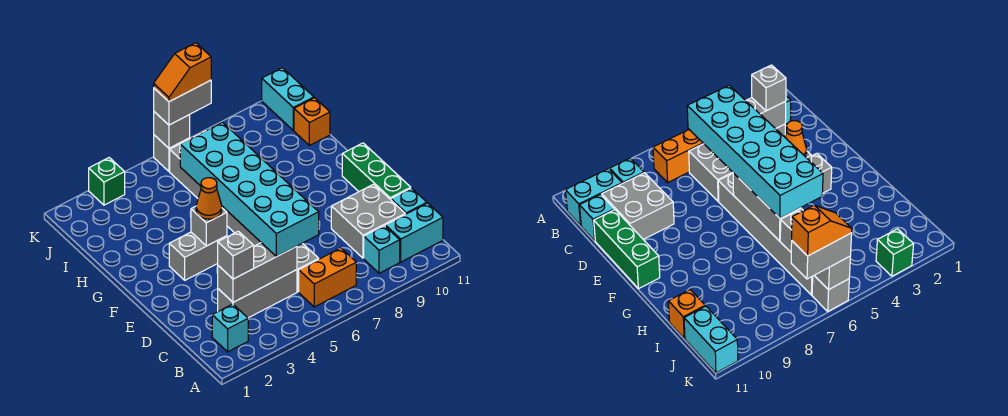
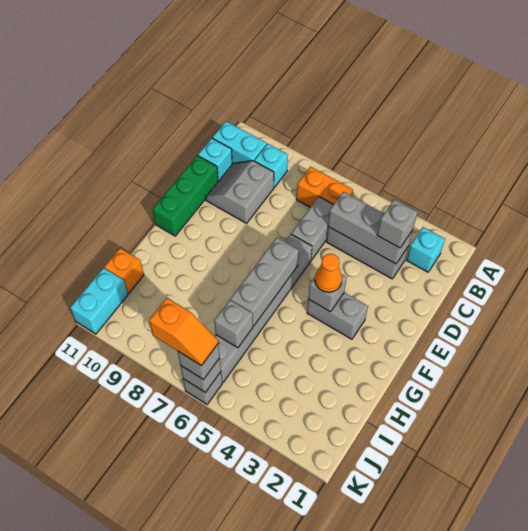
cyan brick C5:H6 level 3 -> none
grey brick C9:D10 level 1 -> grey slope C9:D10 level 1 top 9
green brick K3 level 1 -> none
grey brick K6:K7 level 3 -> grey brick K6 level 3

